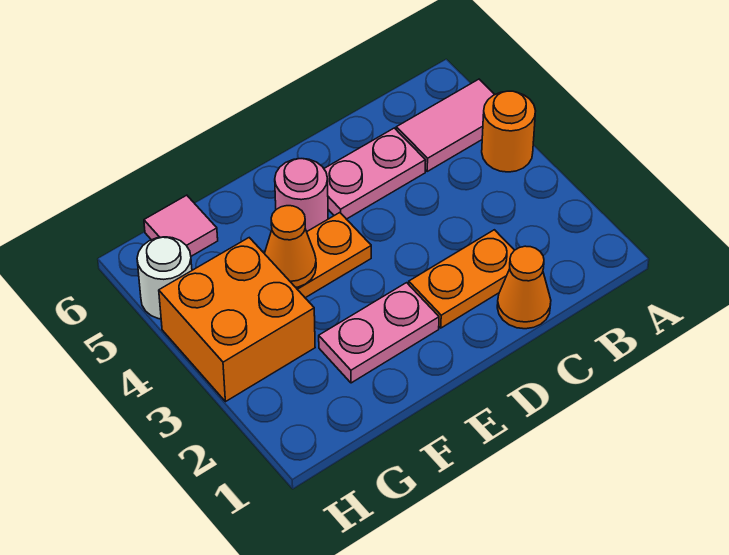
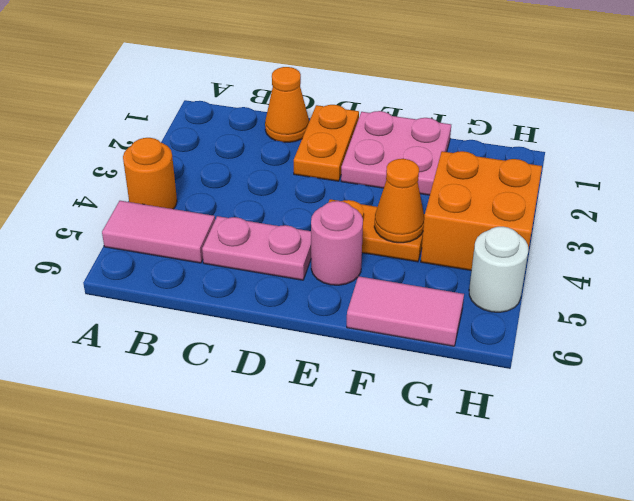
orange plate C2:D2 level 1 -> orange plate D1:D2 level 1
pink plate E2:F2 level 1 -> pink plate E1:F2 level 1
pink tile G6 level 1 -> pink tile F6:G6 level 1

